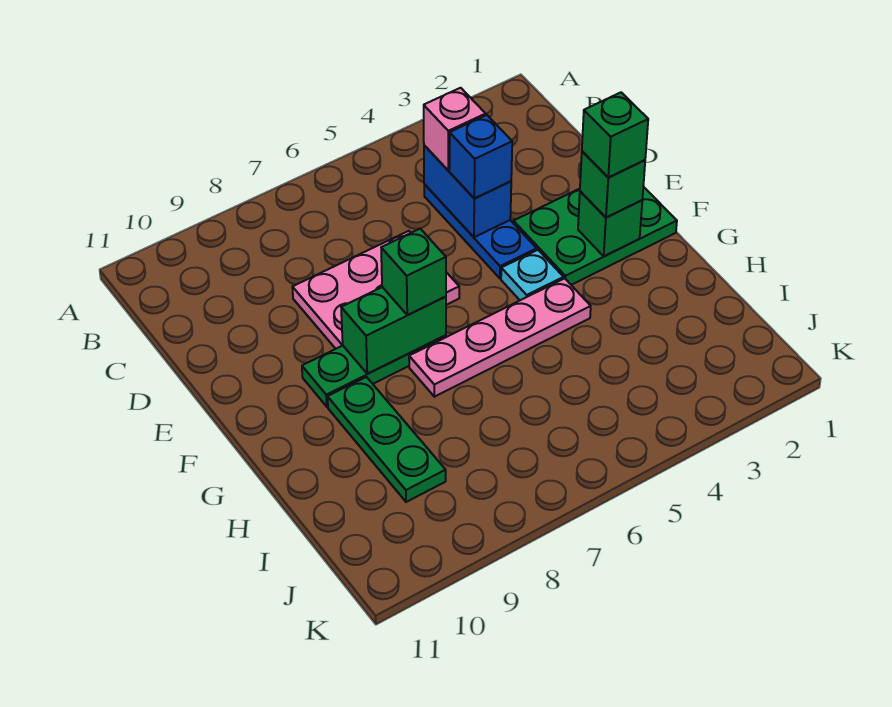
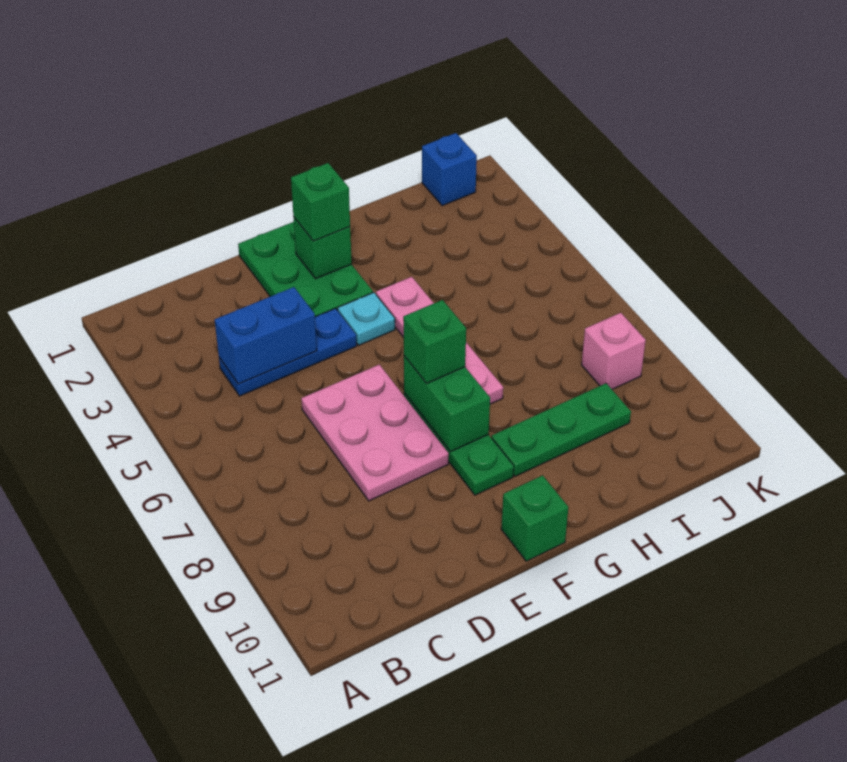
pink brick C4 level 3 -> pink brick J8 level 1
blue brick D4 level 3 -> blue brick J1 level 1
green brick F2 level 4 -> green brick F11 level 1

